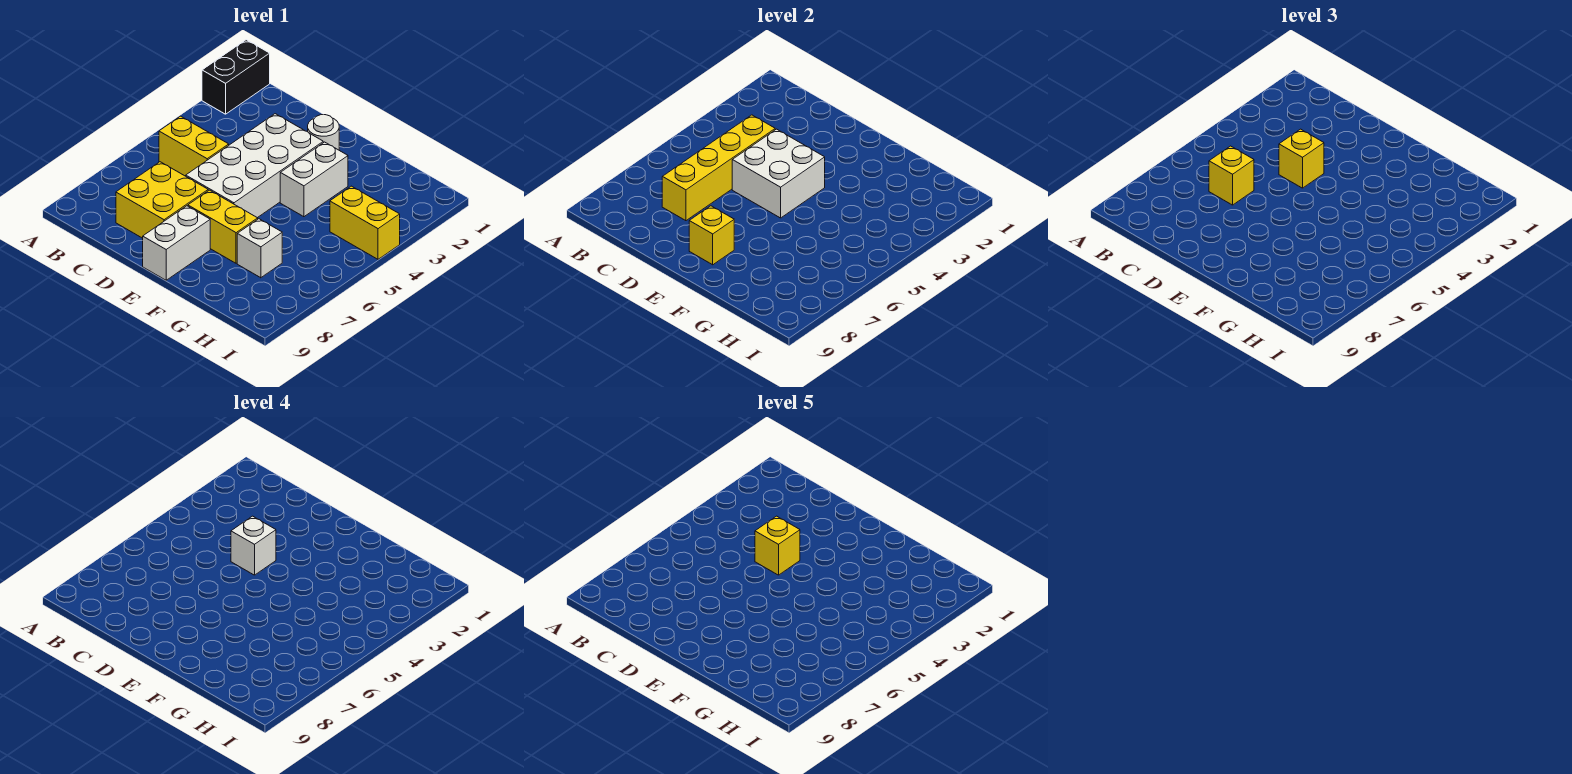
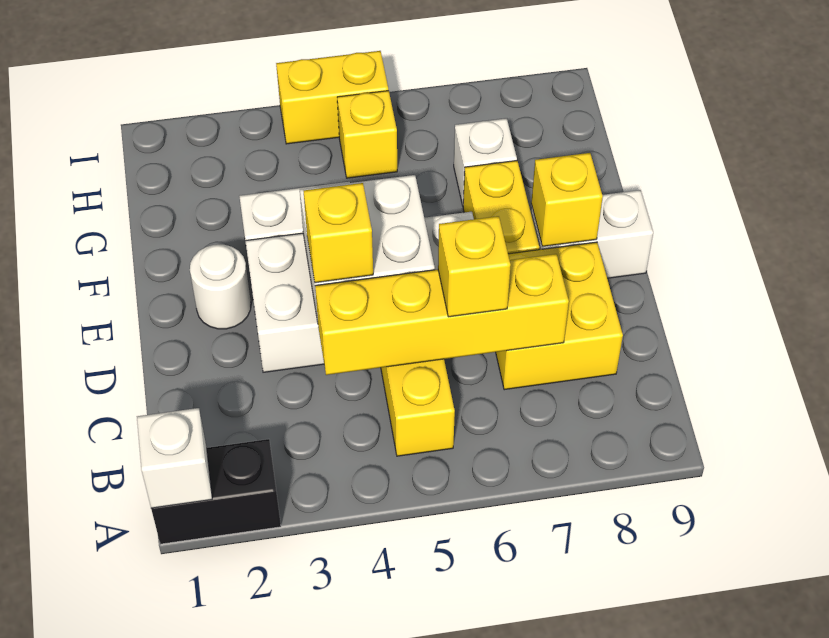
white brick D4 level 4 -> white brick A1 level 2
yellow brick D4 level 5 -> yellow brick H5 level 1
yellow brick H4:I4 level 1 -> yellow brick I4:I5 level 1

